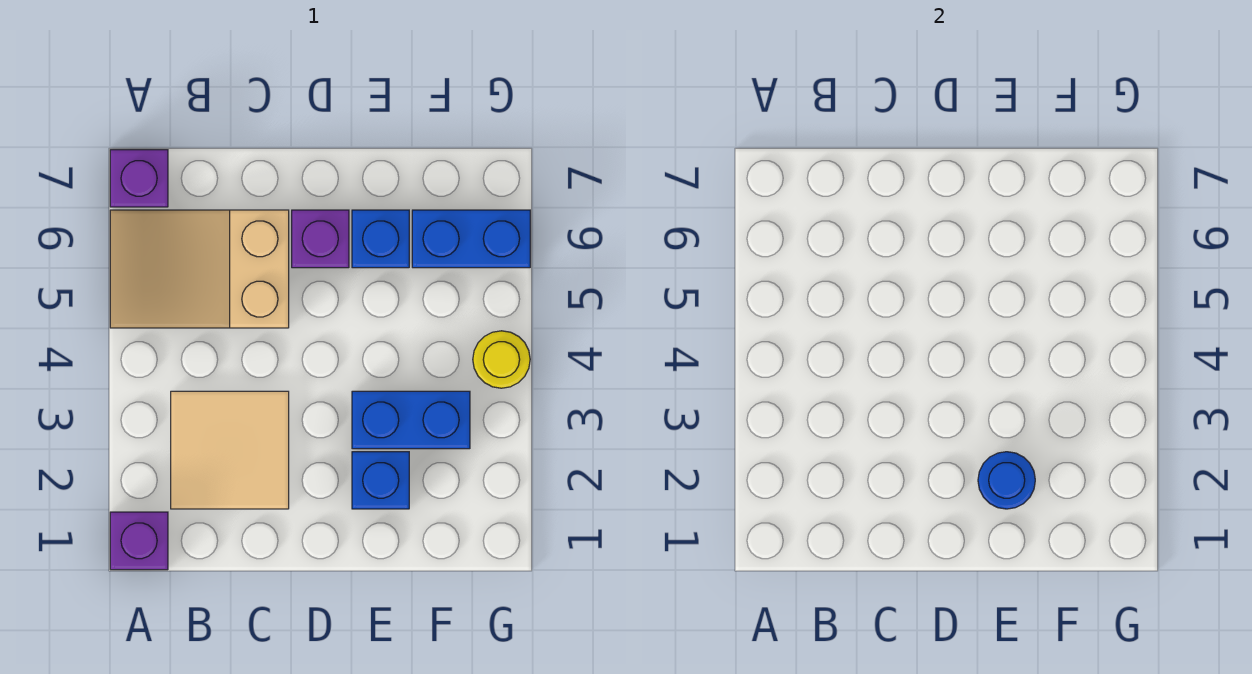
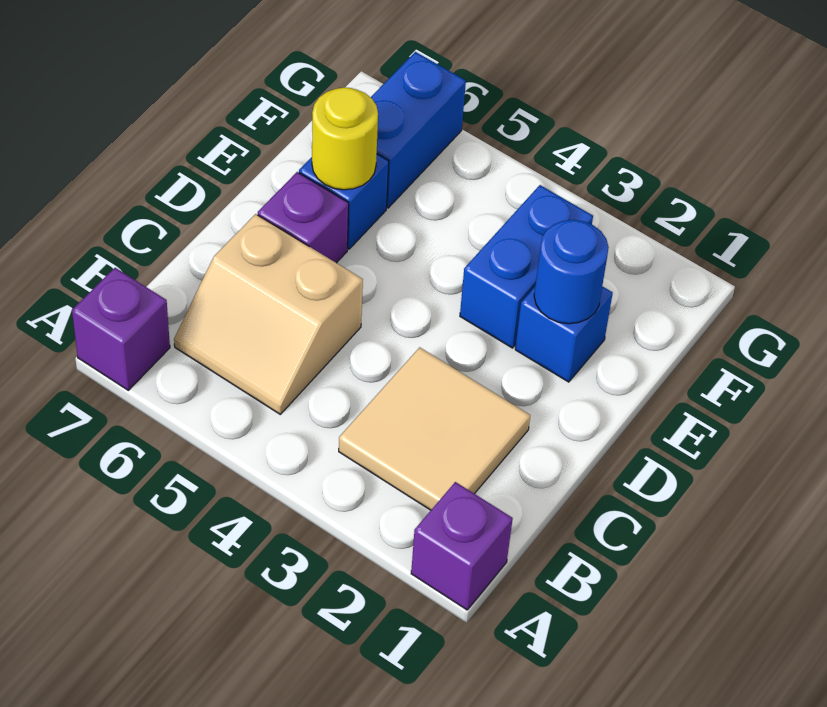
tan slope A5:C6 level 1 top C -> tan slope B5:C6 level 1 top C
yellow round brick G4 level 1 -> yellow round brick E6 level 2

